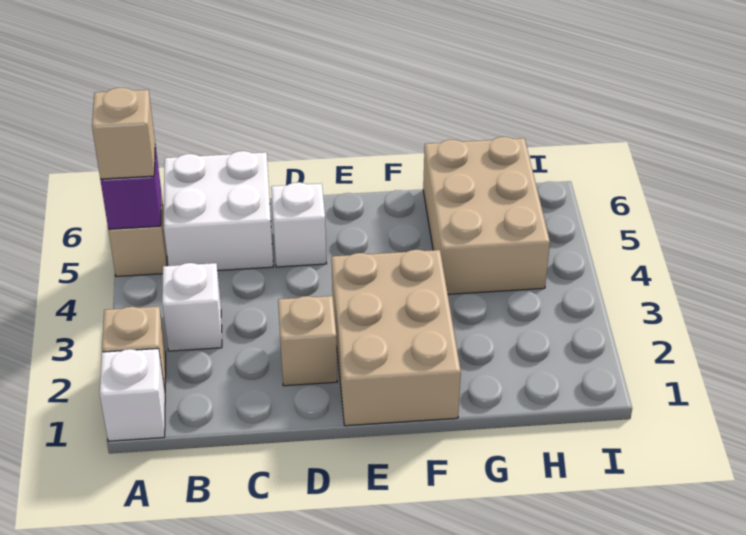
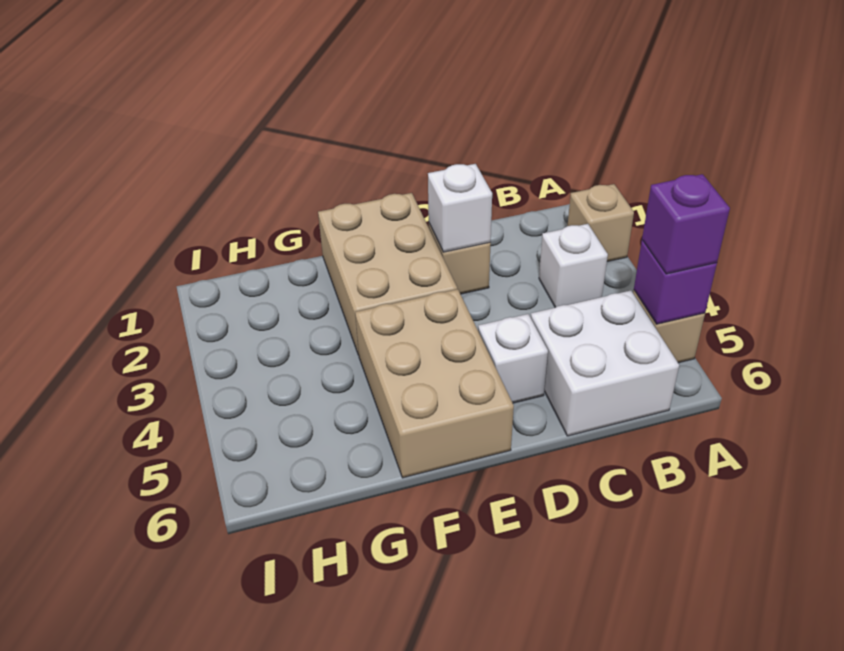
white brick A1 level 1 -> white brick D2 level 2
tan brick A5 level 3 -> purple brick A5 level 3
tan brick G4:H6 level 1 -> tan brick E4:F6 level 1

